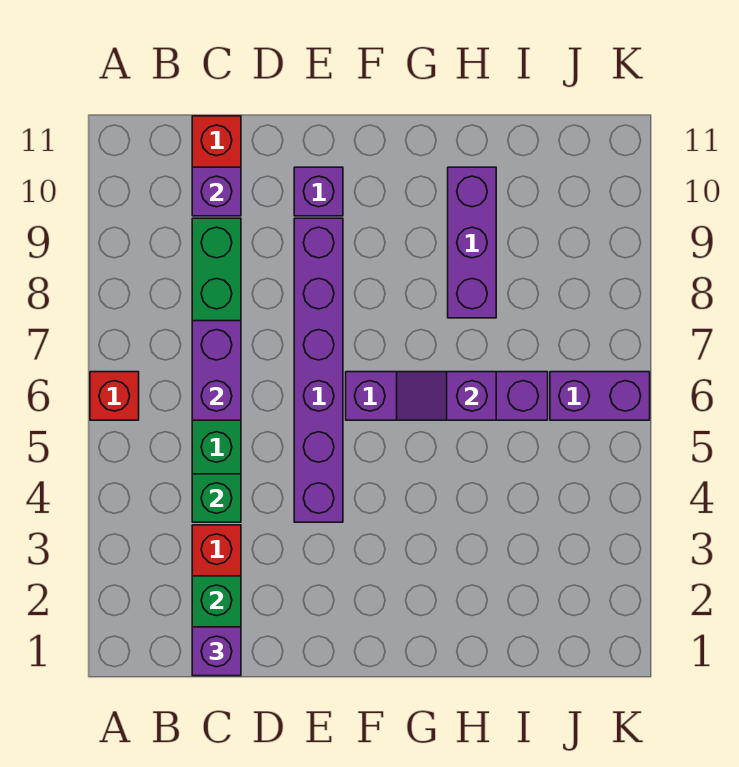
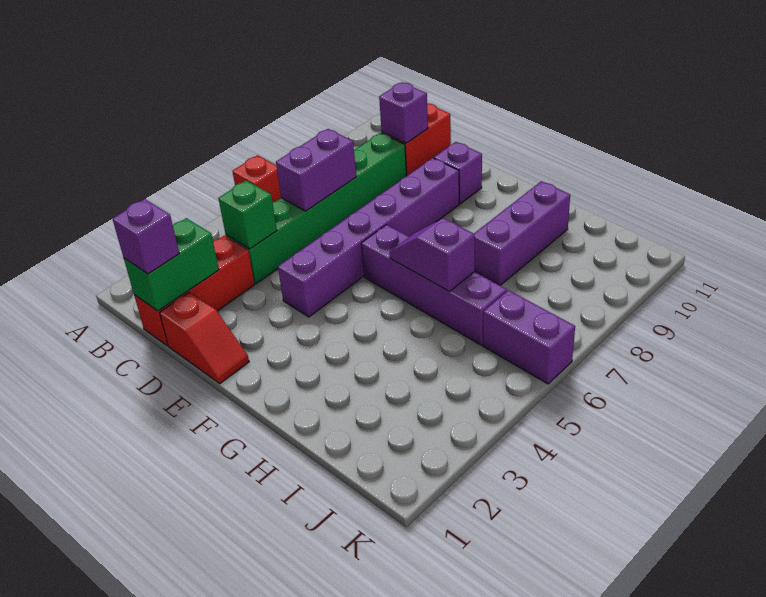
none -> red slope D1:E1 level 1 top D

